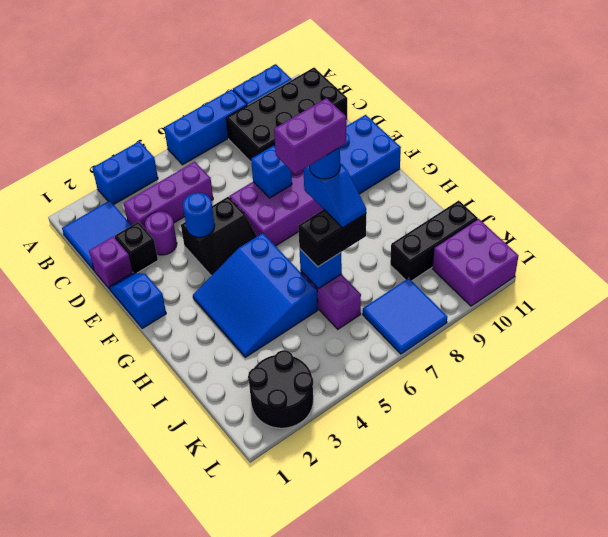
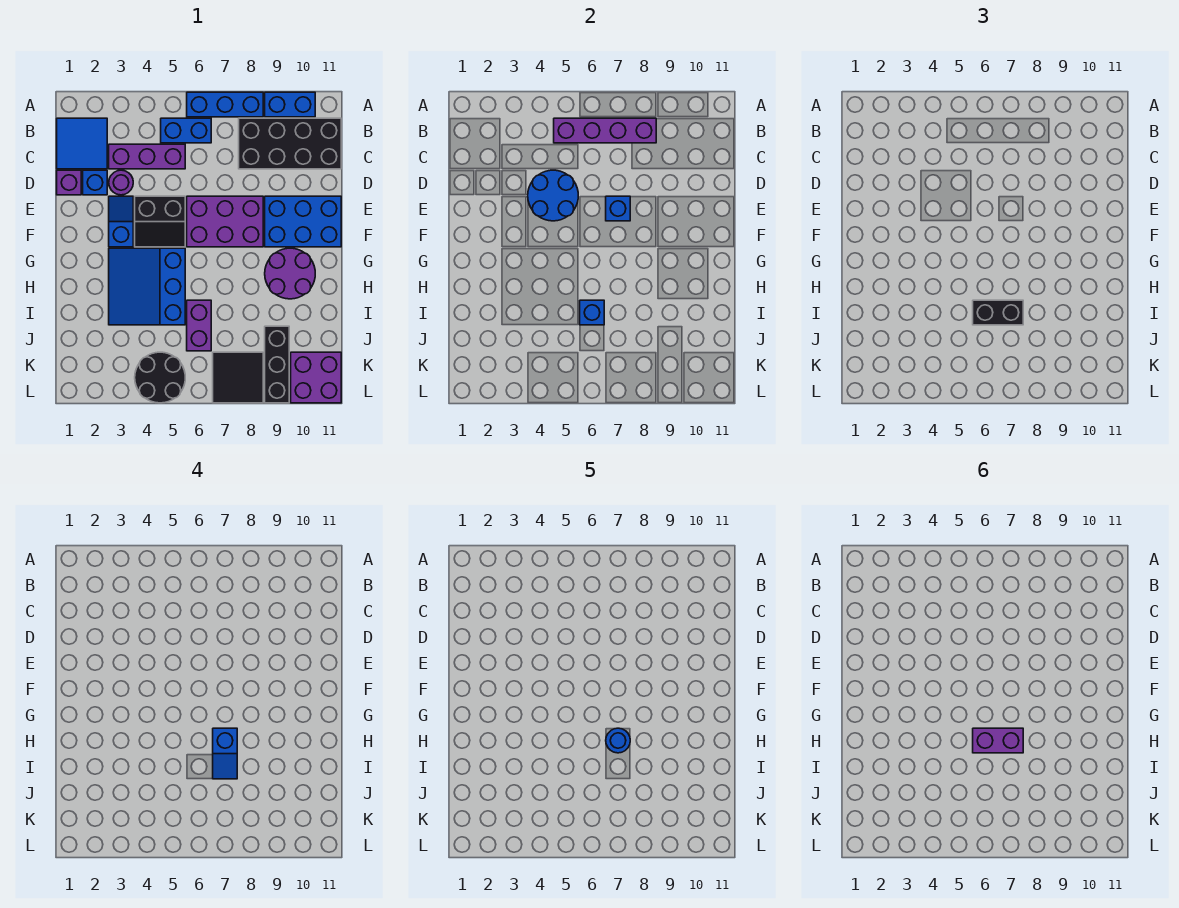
blue brick A3:A4 level 1 -> blue brick B5:B6 level 1
none -> purple brick B5:B8 level 2
black brick D2 level 1 -> blue brick D2 level 1
blue slope E1:F1 level 1 top F -> blue slope E3:F3 level 1 top F
blue round brick E4 level 2 -> blue round brick D4:E5 level 2
none -> purple round brick G9:H10 level 1
black brick J9:J11 level 1 -> black brick J9:L9 level 1
black round brick K2:L3 level 1 -> black round brick K4:L5 level 1
blue tile K7:L8 level 1 -> black tile K7:L8 level 1

